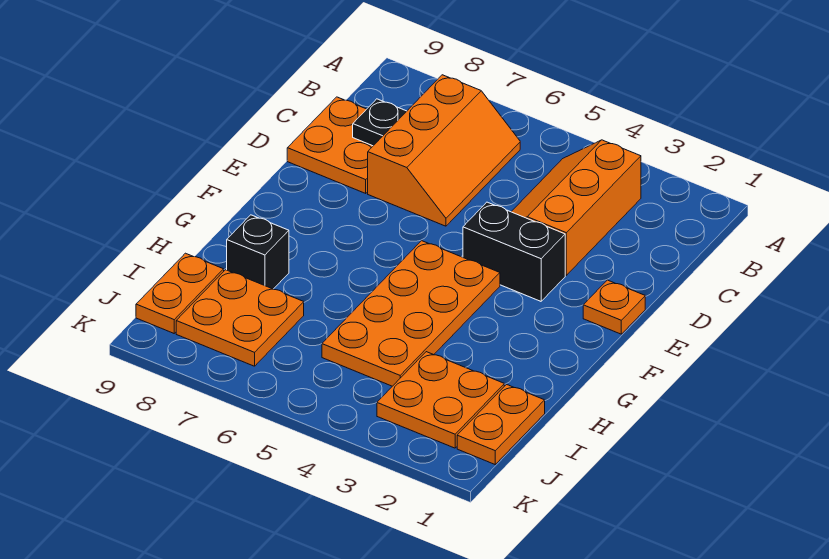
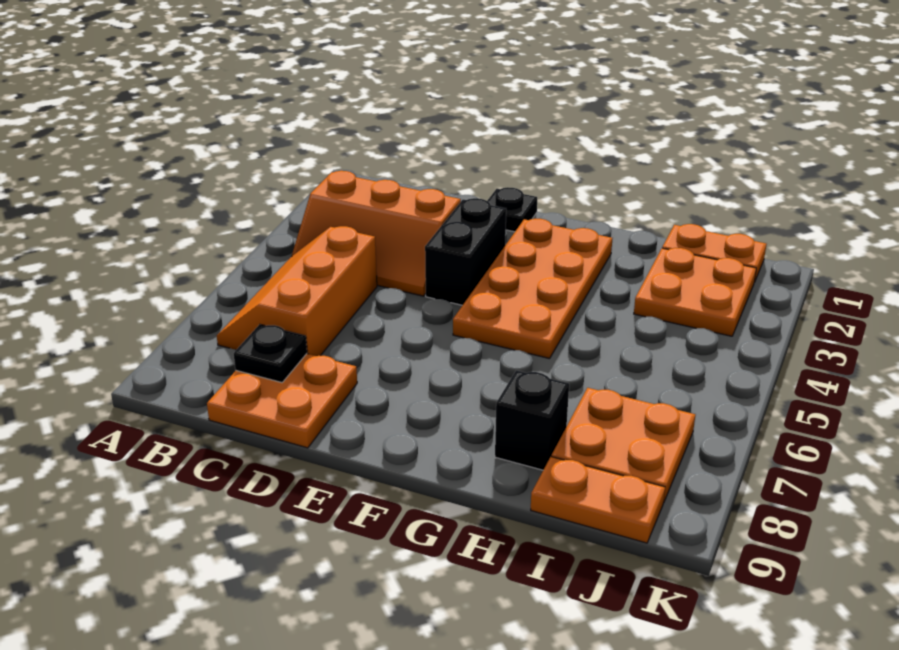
orange slope B6:D7 level 1 top 7 -> orange slope B5:C7 level 1 top C
orange plate E1 level 1 -> black plate E1 level 1
orange plate F4:I5 level 1 -> orange plate F2:G5 level 1

